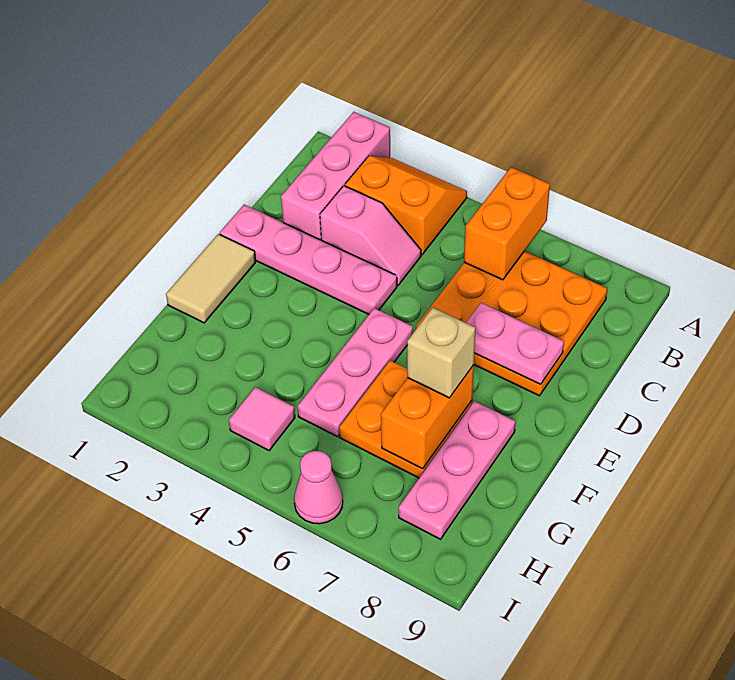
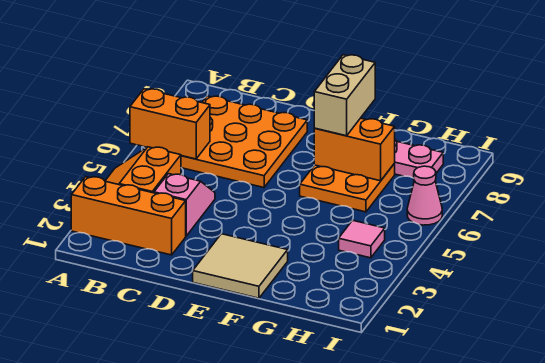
pink brick A2:C2 level 1 -> orange brick A2:C2 level 1
pink plate D1:D4 level 1 -> none
pink plate D7:D8 level 2 -> none
tan tile E1:F1 level 1 -> tan tile E1:F2 level 1
pink plate E5:G5 level 1 -> none
tan brick F7 level 3 -> tan brick F7:F8 level 3

